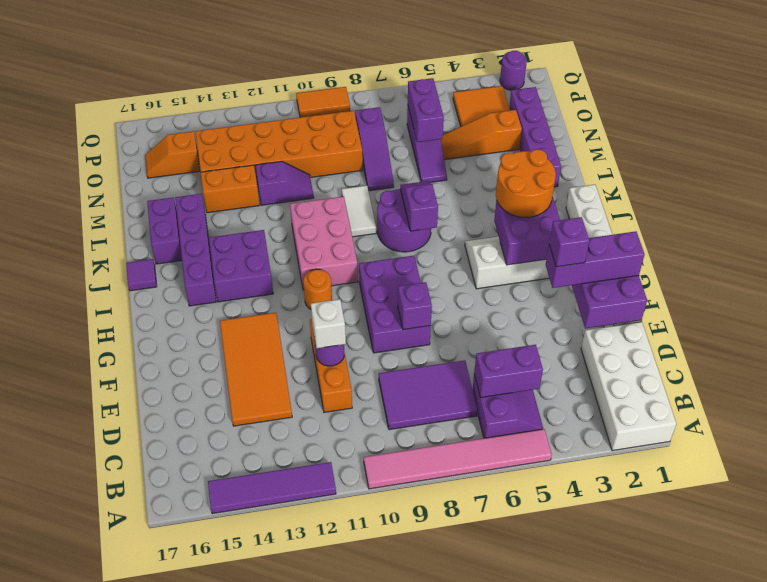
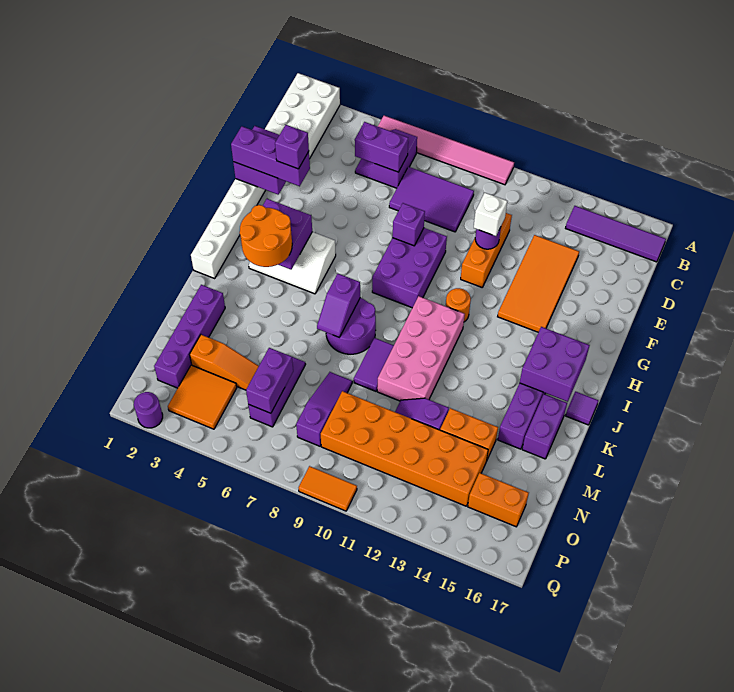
purple tile A12:A15 level 1 -> purple tile B14:B17 level 1
pink brick I10:K11 level 1 -> pink brick I10:L11 level 1
purple brick I13:J14 level 1 -> purple brick I15:J16 level 2
white tile K9:L9 level 1 -> purple tile K9:L9 level 1
orange slope O15:O16 level 1 top 15 -> orange brick O15:O16 level 1

